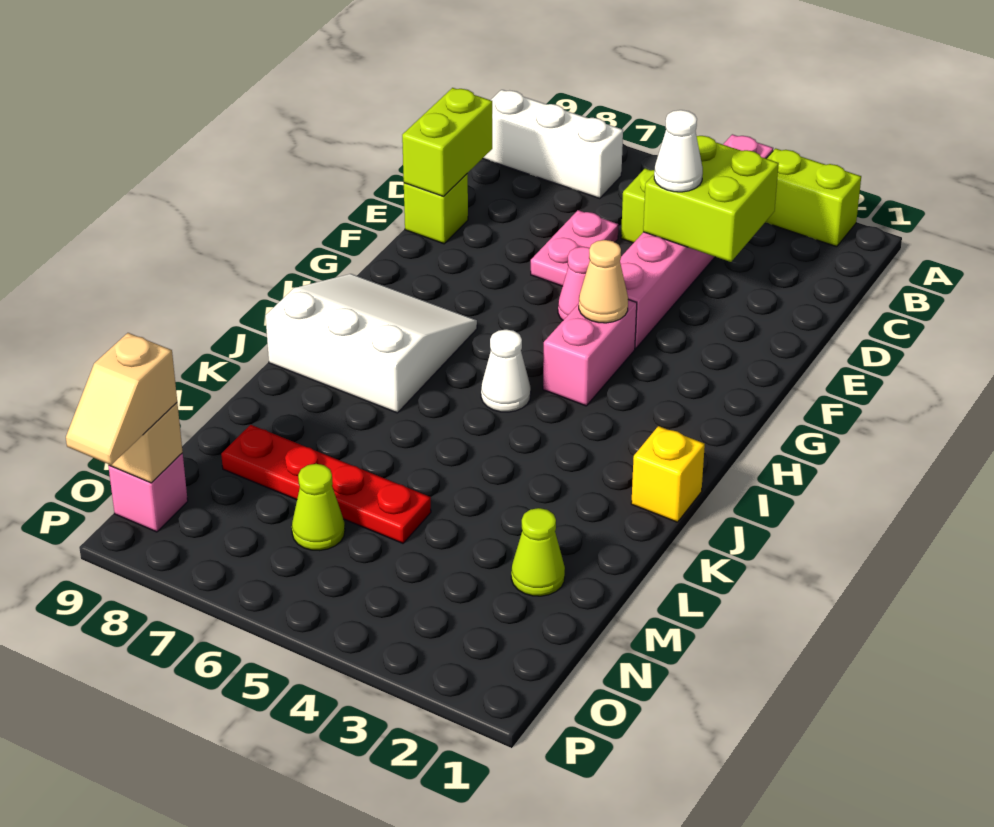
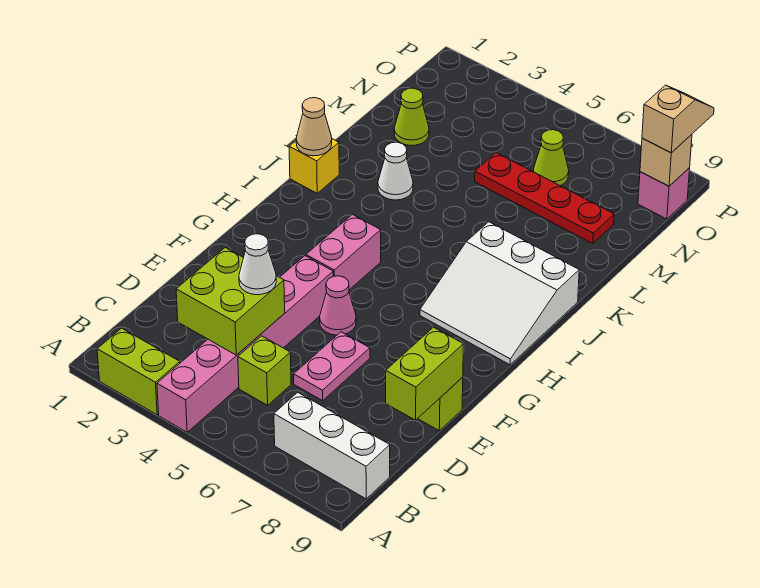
tan cone G4 level 2 -> tan cone J1 level 2
white cone I5 level 1 -> white cone K3 level 1

